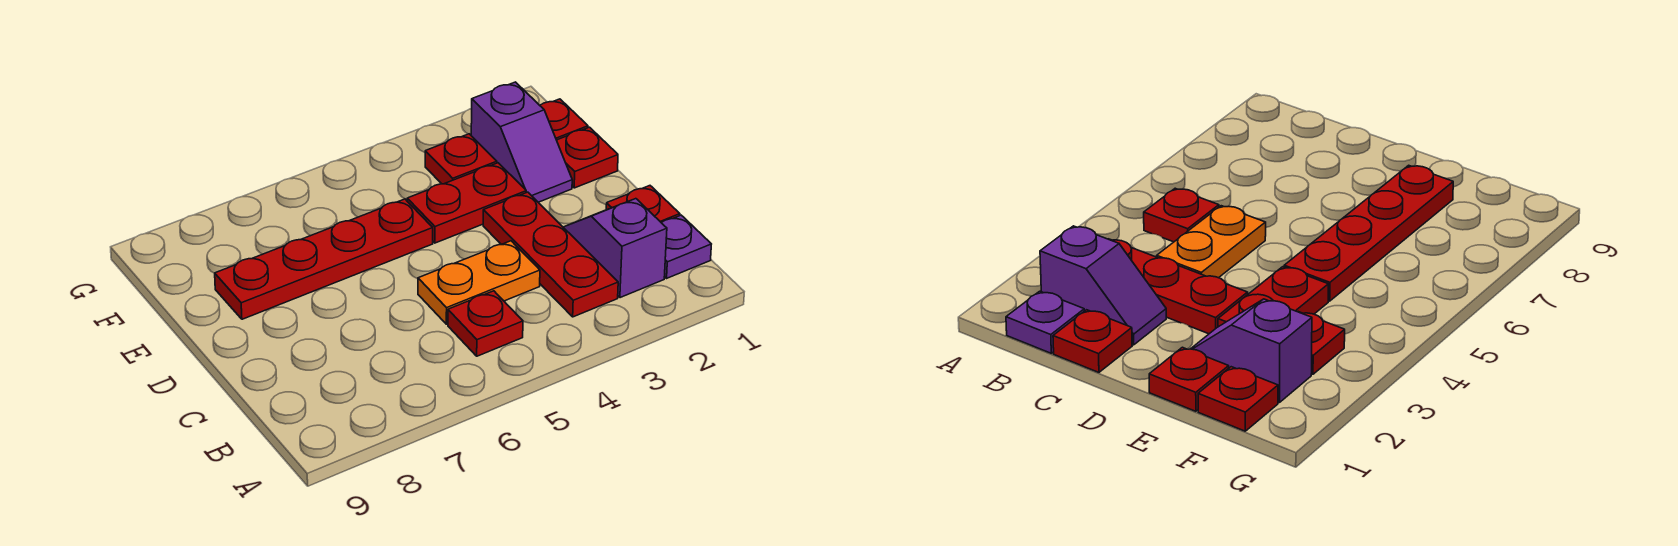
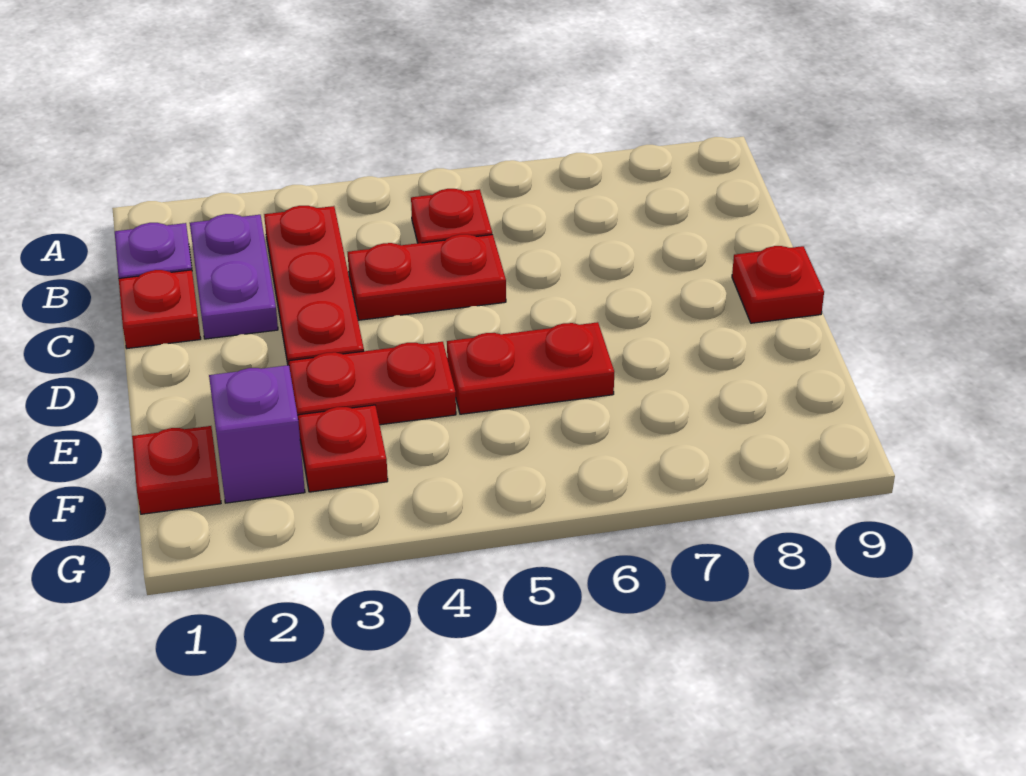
purple slope B2:C2 level 1 top B -> purple plate B2:C2 level 1
orange plate C4:C5 level 1 -> red plate C4:C5 level 1
red plate E1 level 1 -> red plate D9 level 1
red plate E5:E8 level 1 -> red plate E5:E6 level 1

